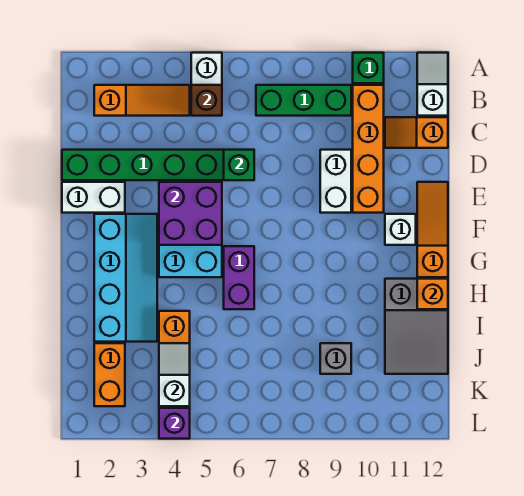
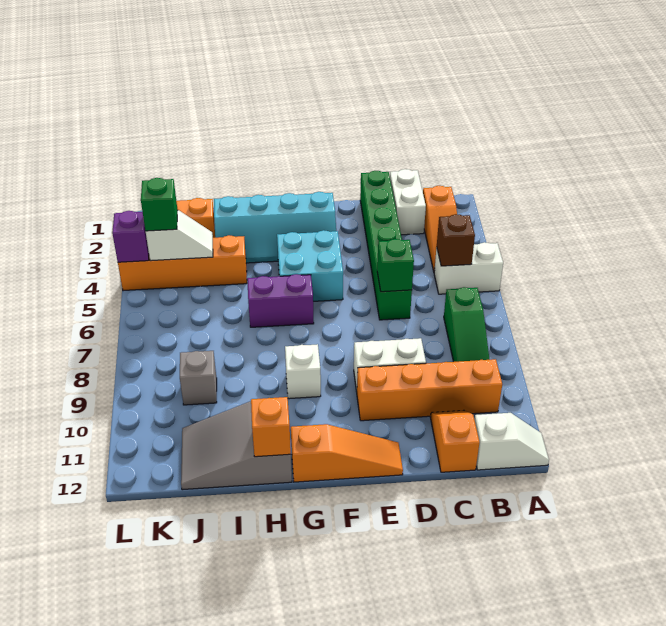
green brick A10 level 1 -> green brick K4 level 3
green brick B7:B9 level 1 -> green slope B7:B9 level 1 top 7
white brick E1:E2 level 1 -> white brick C1:C2 level 1
purple brick E4:F5 level 2 -> none
white brick F11 level 1 -> white brick G9 level 1

